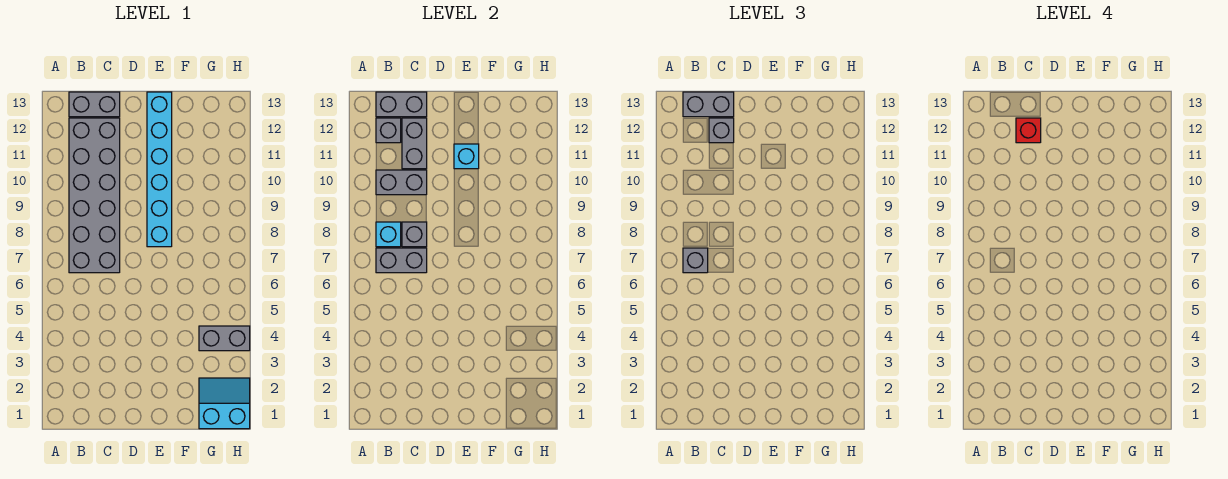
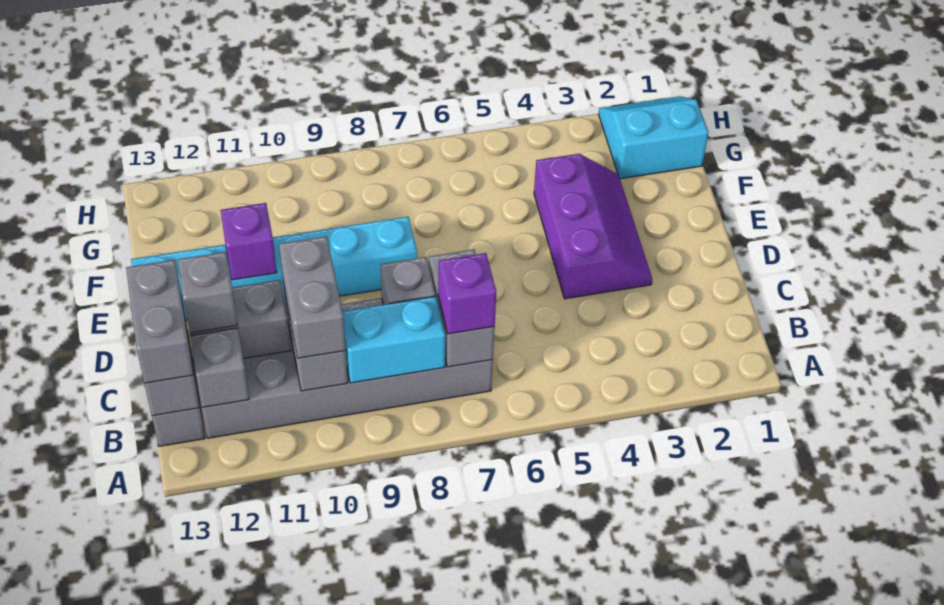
grey brick B7 level 3 -> purple brick B7 level 3
cyan brick B8 level 2 -> cyan brick B8:B9 level 2
red brick C12 level 4 -> none
none -> purple slope D3:F4 level 1 top 4
cyan brick E11 level 2 -> purple brick E11 level 2
cyan slope G1:H2 level 1 top 1 -> cyan slope G1:H2 level 1 top G
grey brick G4:H4 level 1 -> grey brick B10:C10 level 3

